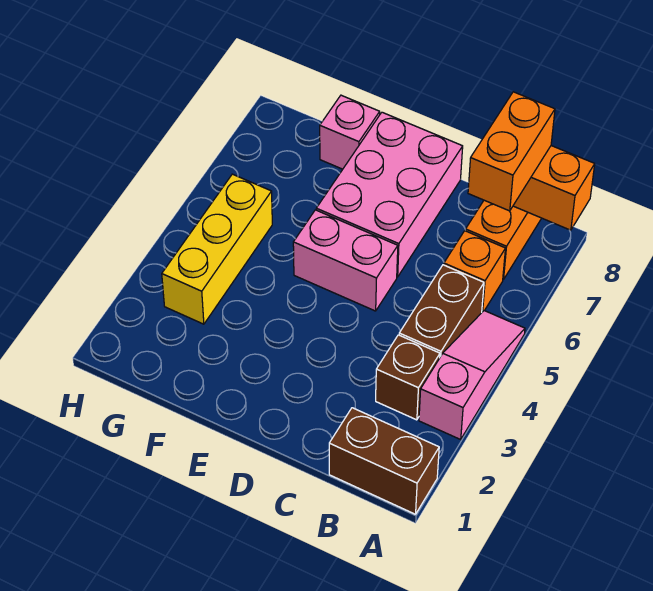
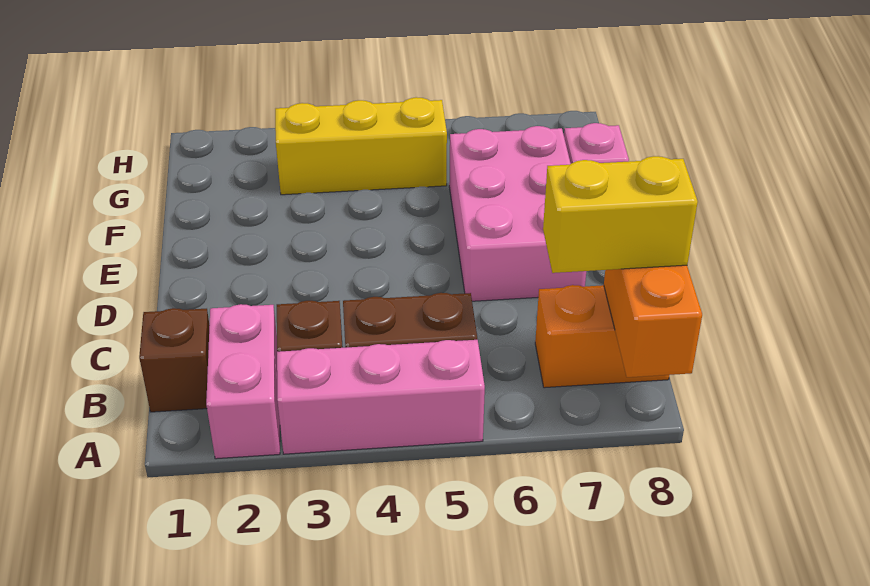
brown brick A1:B1 level 1 -> brown brick B1 level 1
pink slope A3:A5 level 1 top 3 -> pink brick A3:A5 level 1
orange brick B6 level 1 -> none
orange brick B7:B8 level 3 -> yellow brick B7:B8 level 3
pink brick D5:E5 level 1 -> pink brick A2:B2 level 1
pink brick D6:E8 level 1 -> pink brick D6:F7 level 1

